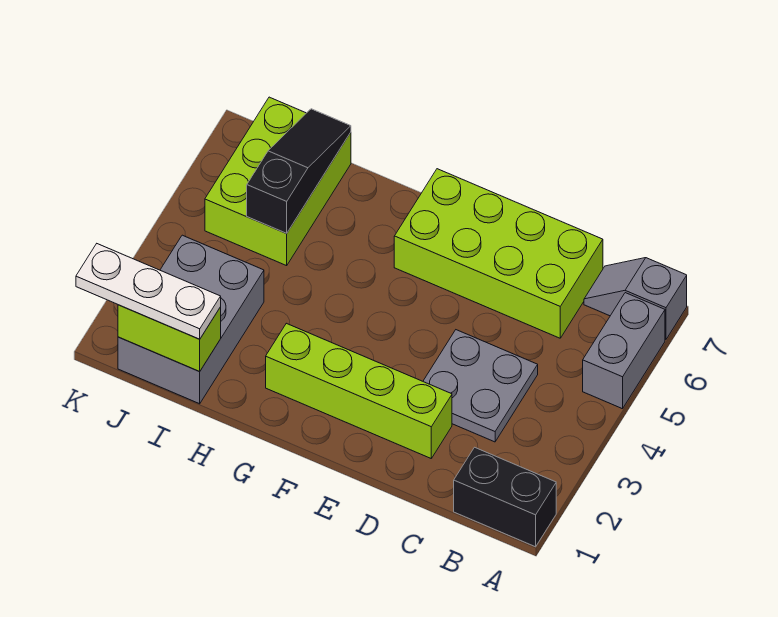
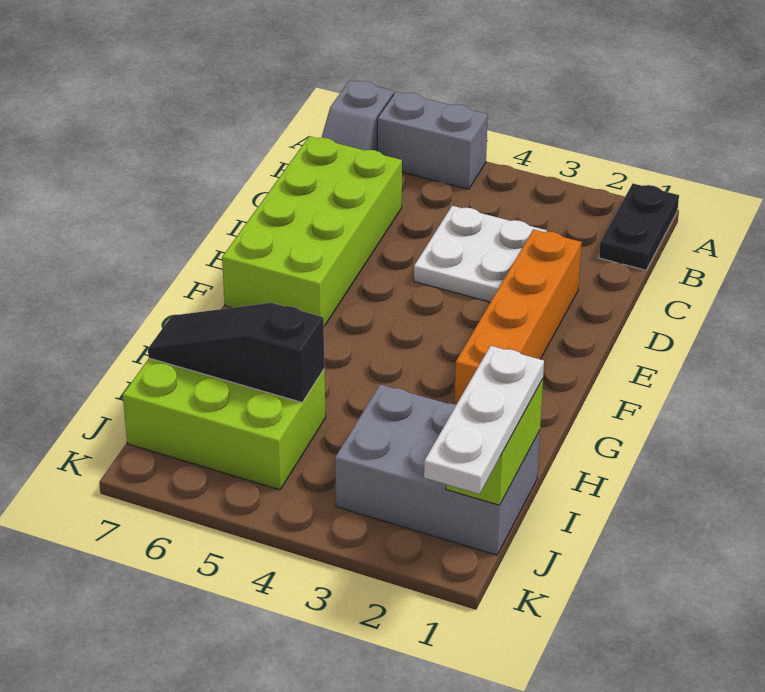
black brick A1:B1 level 1 -> black plate A1:B1 level 1
grey plate C3:D4 level 1 -> white plate C3:D4 level 1
lime brick D2:G2 level 1 -> orange brick D2:G2 level 1

